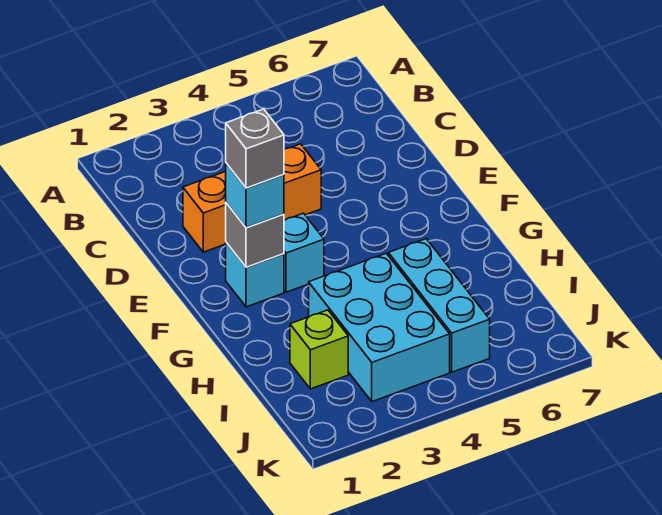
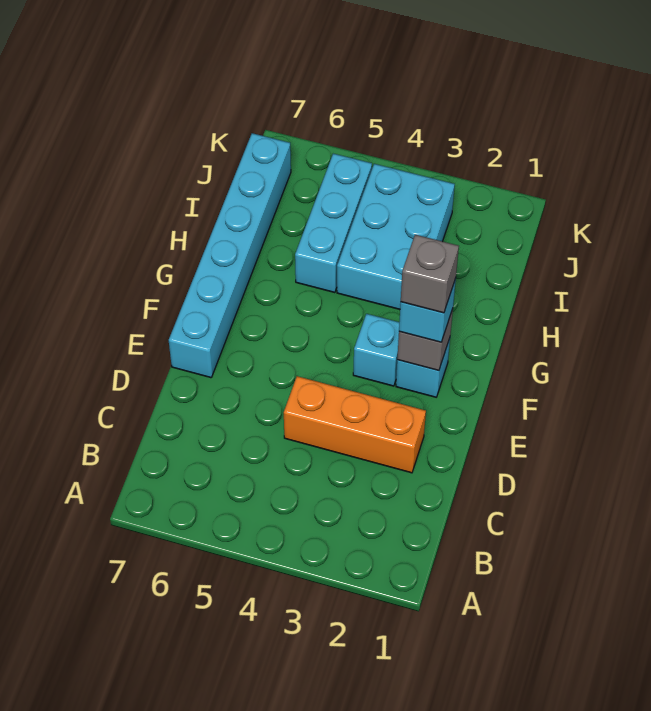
none -> cyan brick E7:J7 level 1
lime brick I2 level 1 -> none

